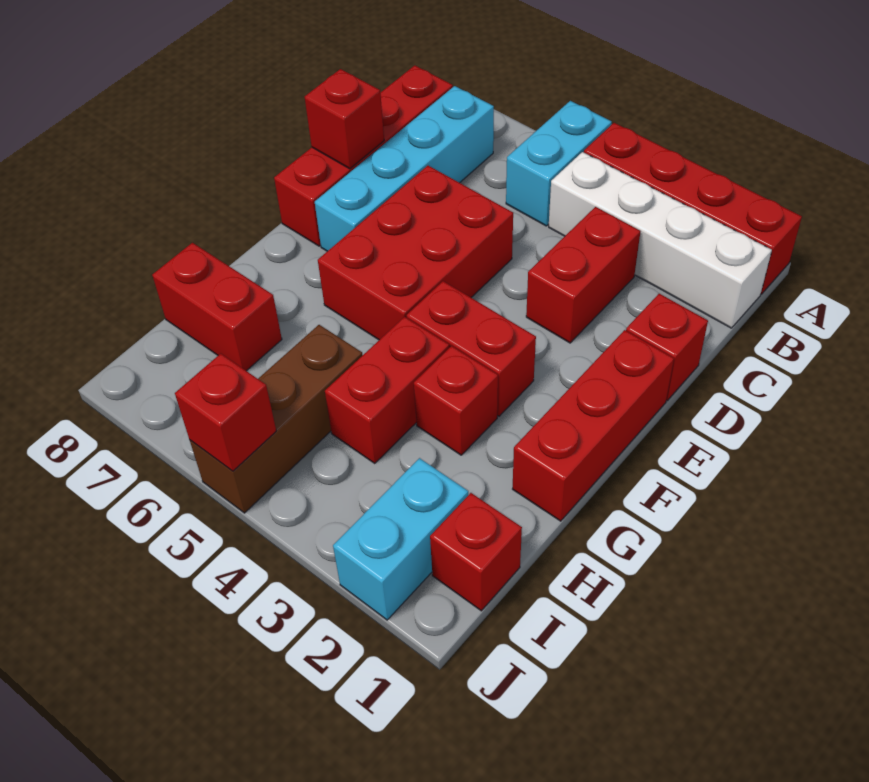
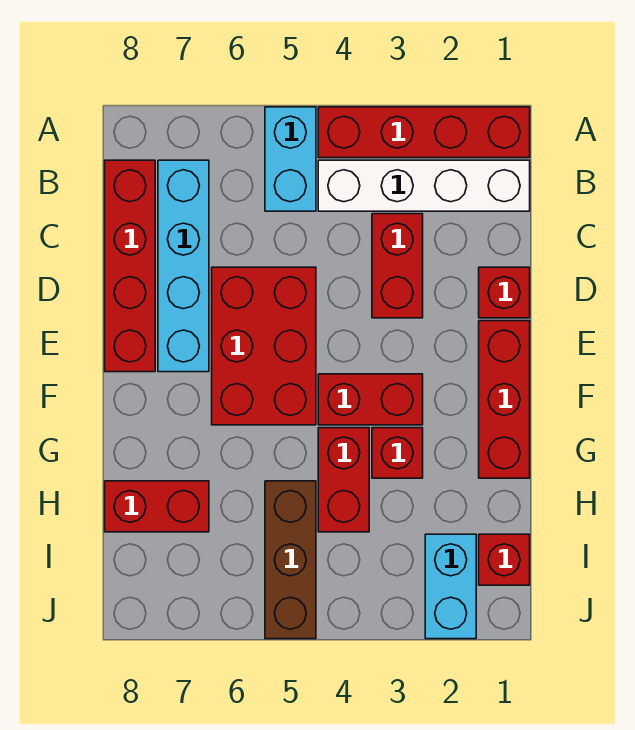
red brick D8 level 2 -> none
red brick J5 level 2 -> none

